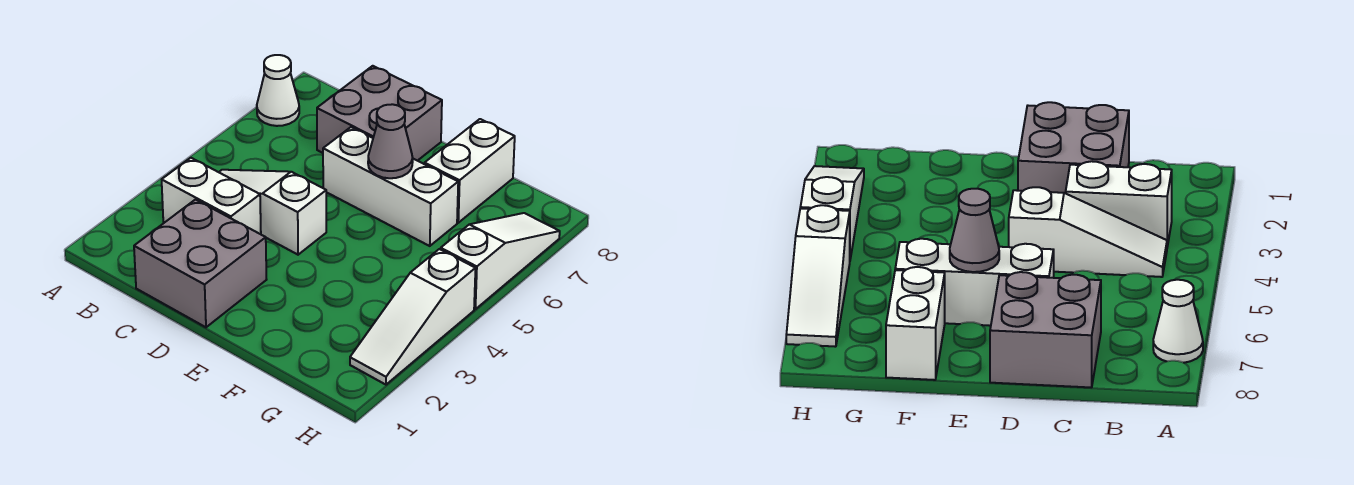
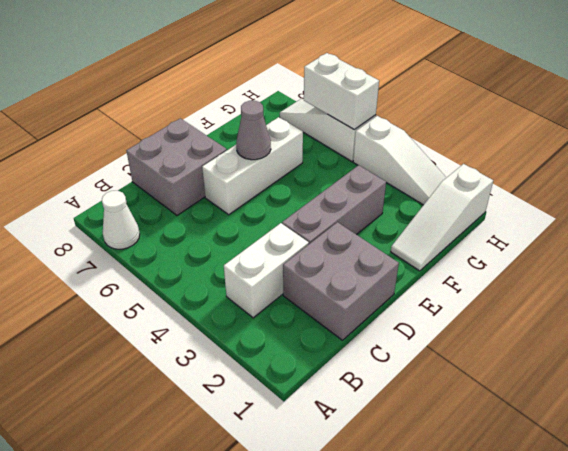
white slope B4:D4 level 1 top D -> white slope F1:H1 level 1 top H
none -> grey brick D3:F3 level 1
white brick F7:F8 level 1 -> white brick H5:H6 level 2

